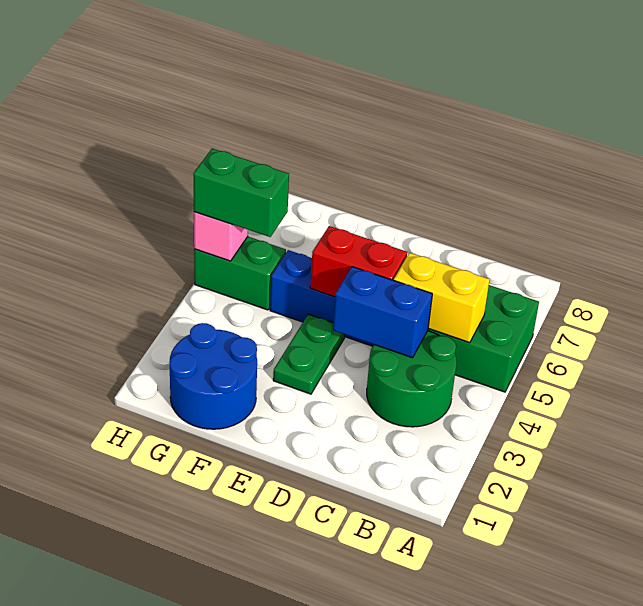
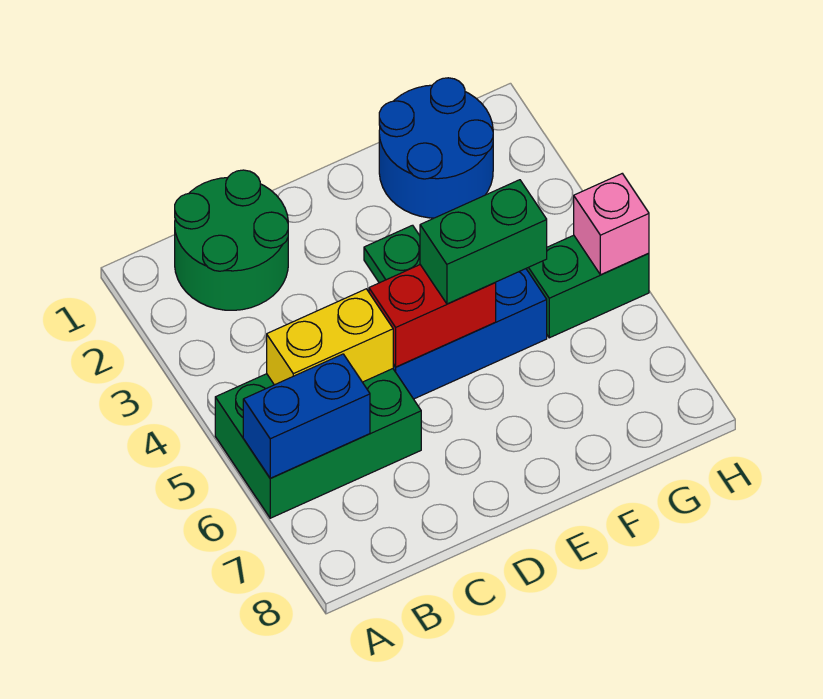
green round brick B3:C4 level 1 -> green round brick B1:C2 level 1
blue brick C4:D4 level 2 -> blue brick A6:B6 level 2
green brick G5:H5 level 3 -> green brick E5:F5 level 3

